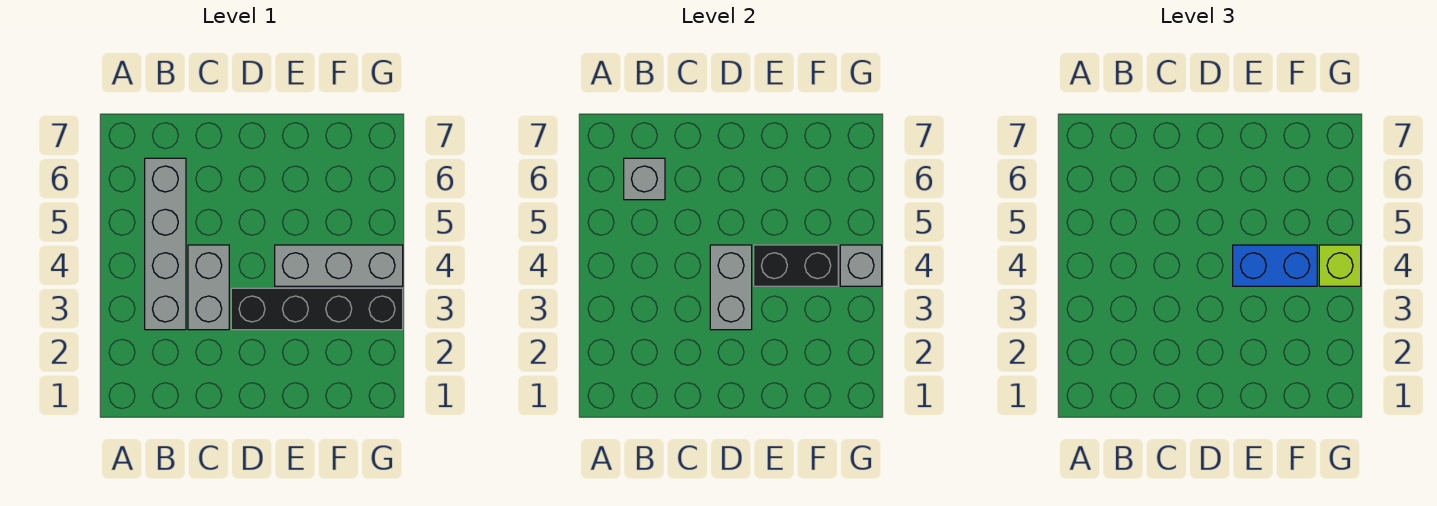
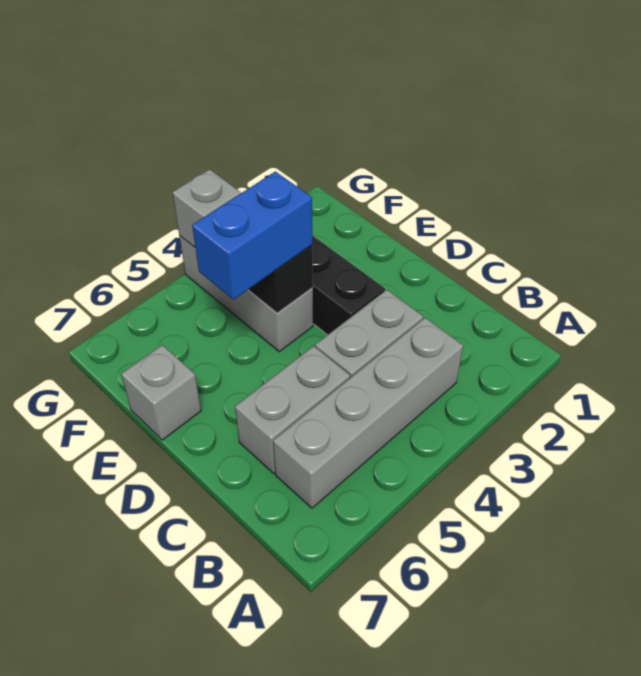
grey brick B6 level 2 -> grey brick E7 level 1
grey brick D3:D4 level 2 -> grey brick C5:C6 level 1
blue brick E4:F4 level 3 -> blue brick E4:E5 level 3
lime brick G4 level 3 -> none

